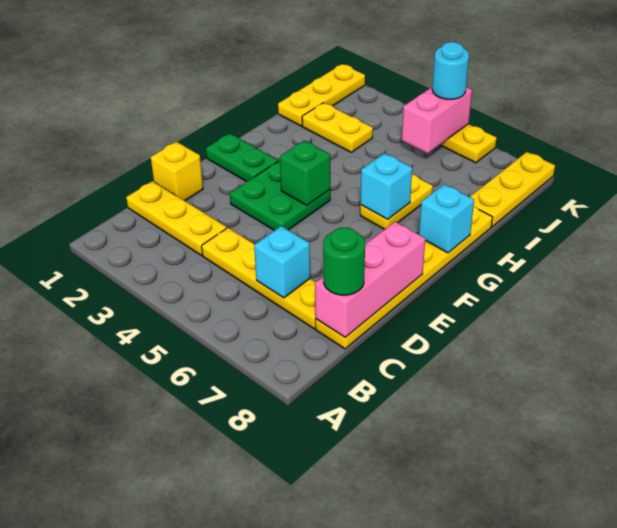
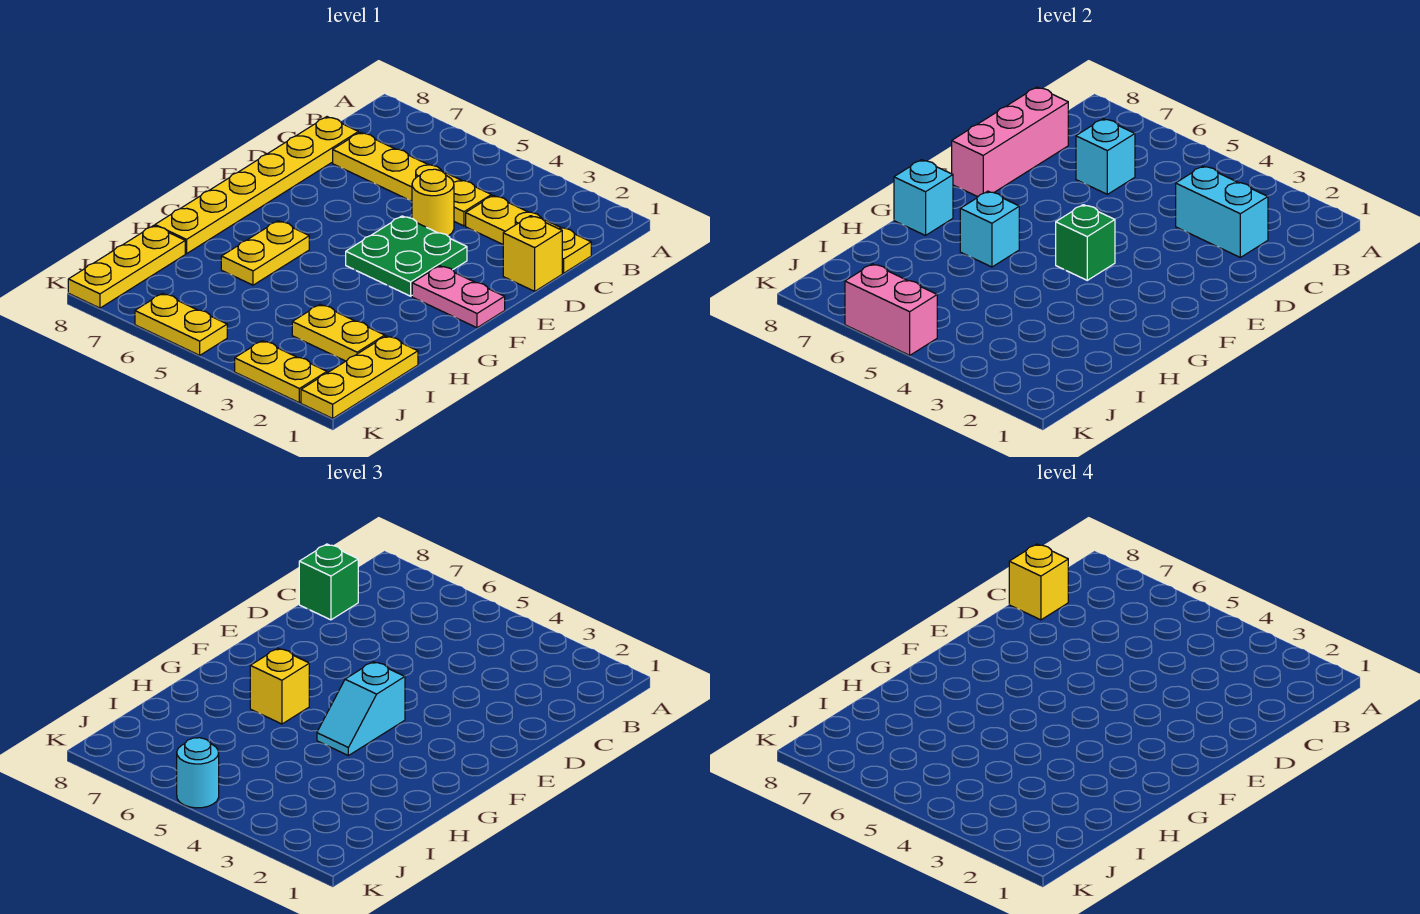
none -> cyan brick C2:C3 level 2
green round brick C8 level 3 -> green brick C8 level 3
none -> yellow brick C8 level 4
none -> yellow round brick D4 level 1
green plate F1:F2 level 1 -> pink plate F1:F2 level 1
none -> cyan slope F4:G4 level 3 top F
none -> yellow brick G6 level 3
pink brick J5:K5 level 2 -> pink brick K5:K6 level 2
none -> yellow plate K2:K3 level 1

